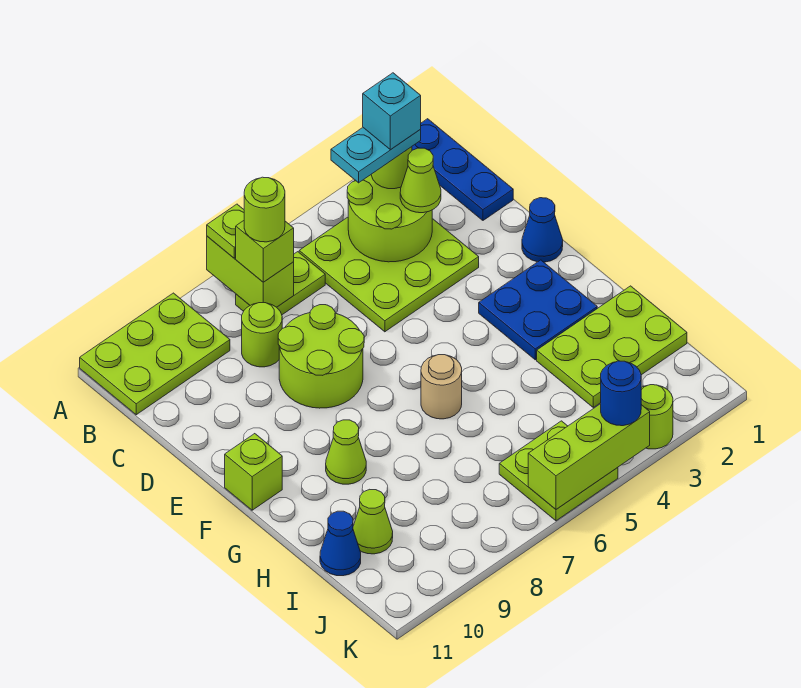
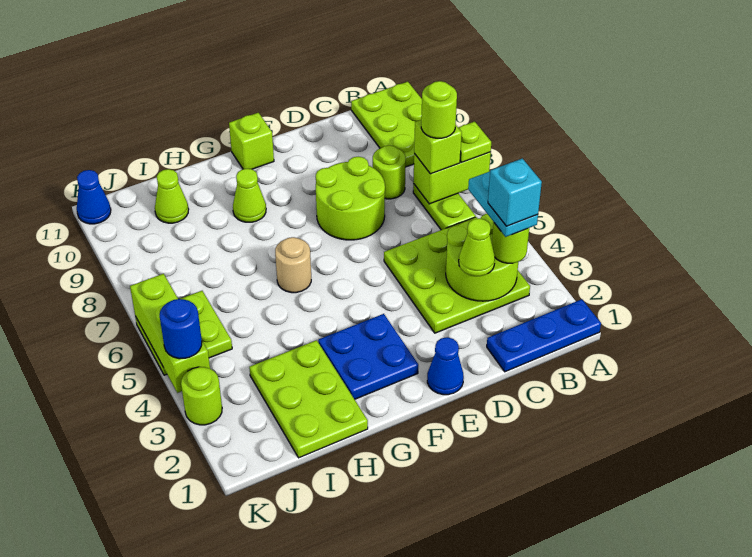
blue cone I11 level 1 -> blue cone K11 level 1

